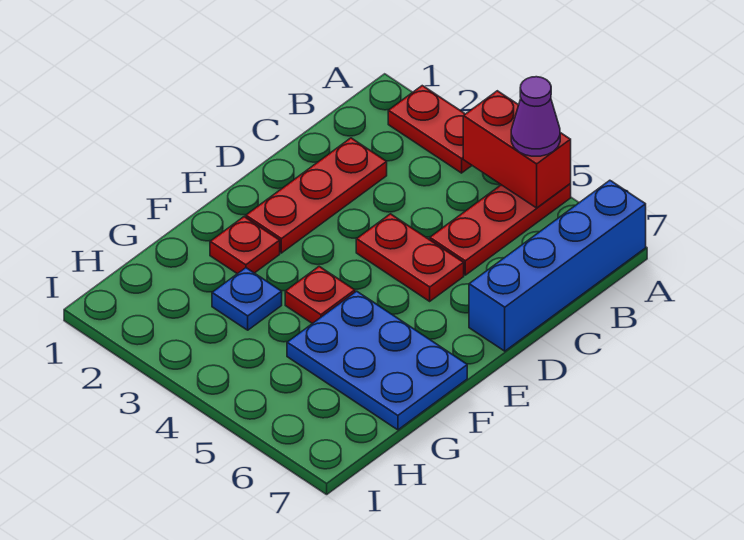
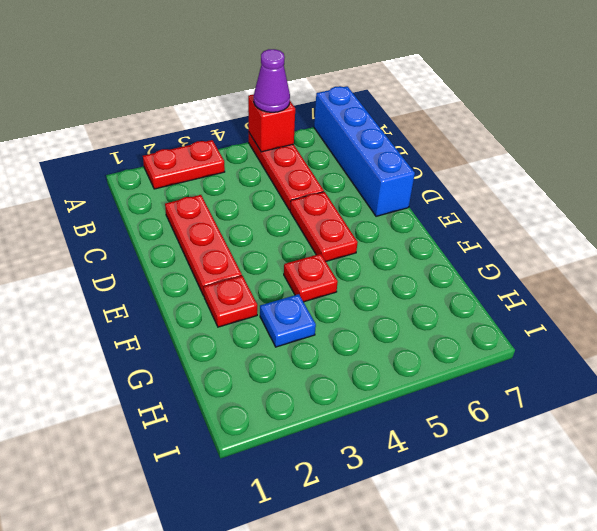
red brick A4:A5 level 2 -> red brick A5 level 2
red plate D4:D5 level 1 -> red plate D5:E5 level 1
blue plate F5:G7 level 1 -> none

